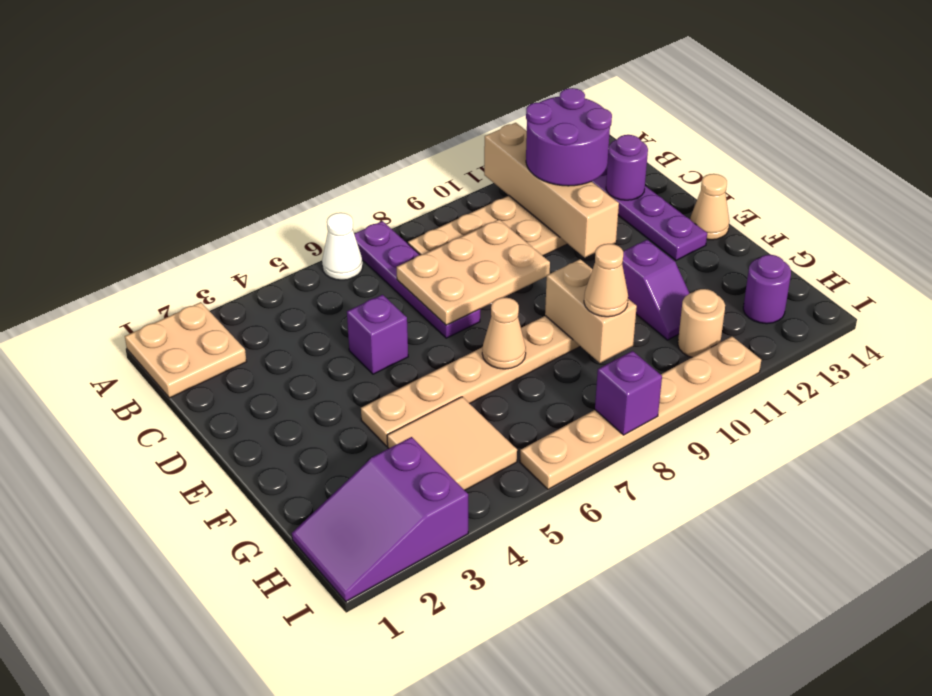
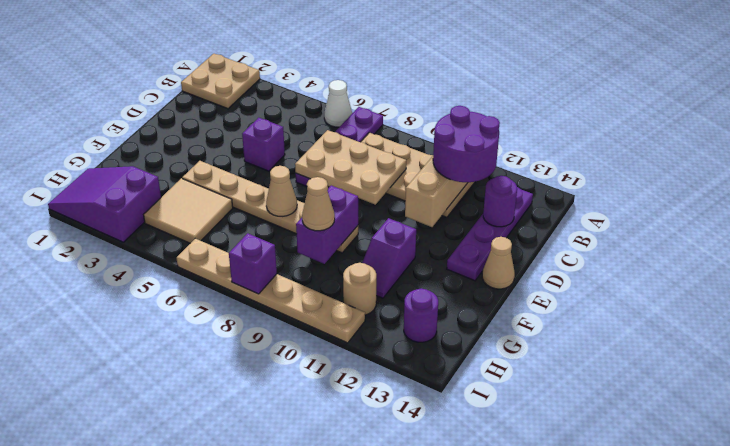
tan brick F9:G9 level 2 -> purple brick F9:G9 level 2

